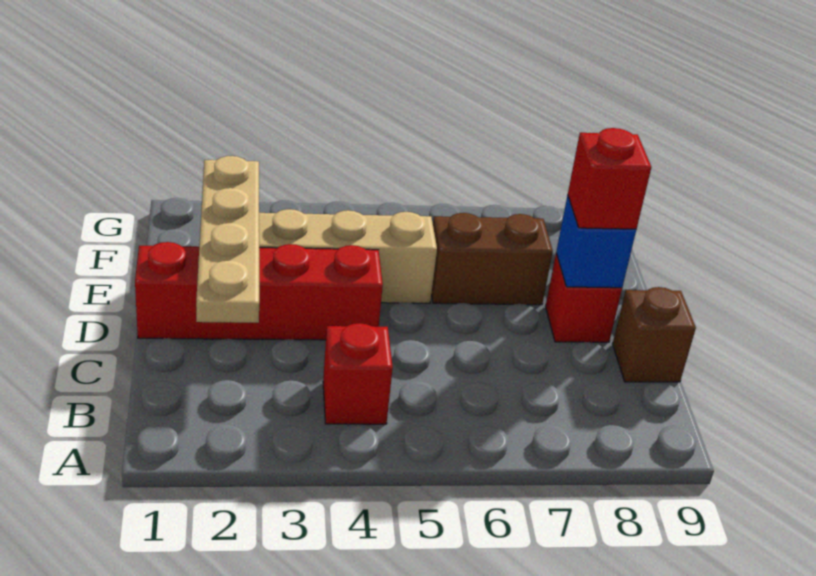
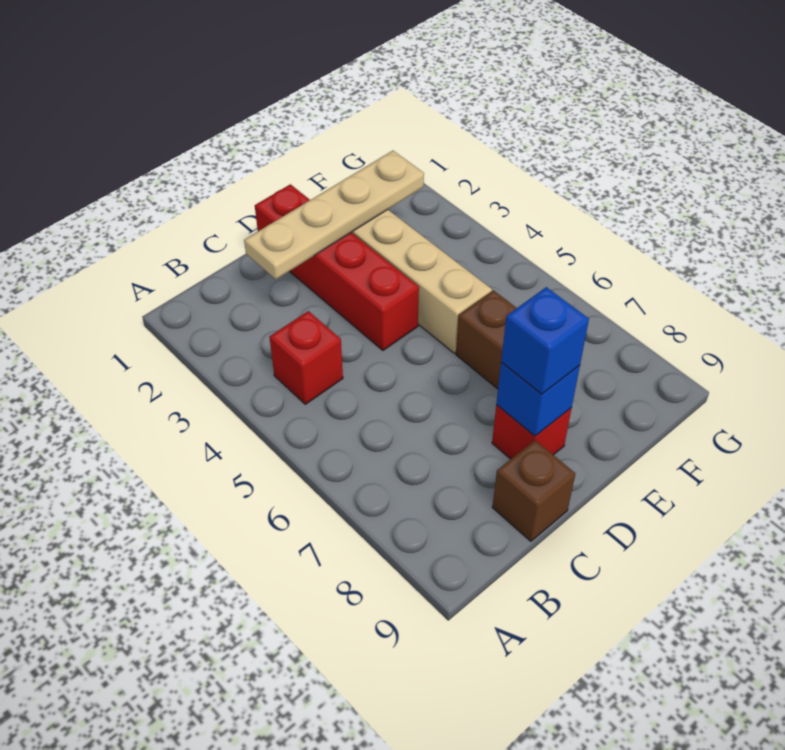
red brick D8 level 3 -> blue brick D8 level 3

